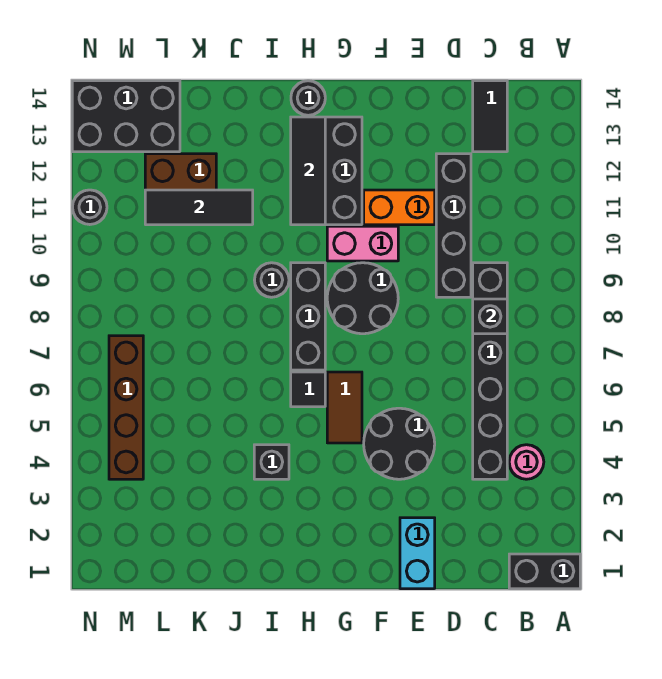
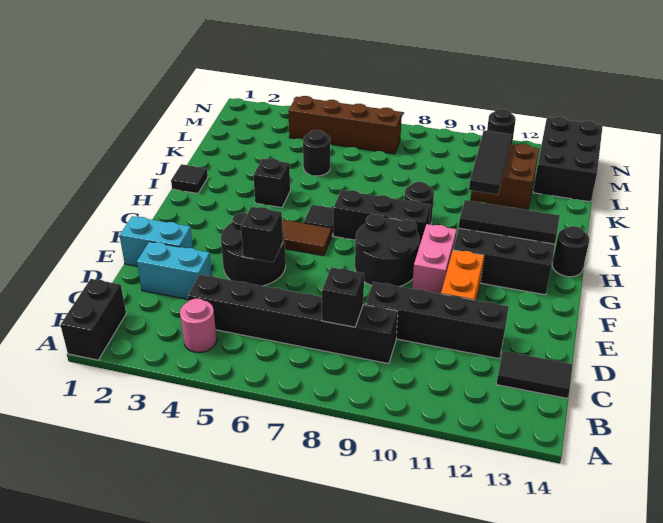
none -> cyan brick D2:D3 level 1
none -> black brick E5 level 2
none -> black tile I1 level 1
none -> black round brick K5 level 1

